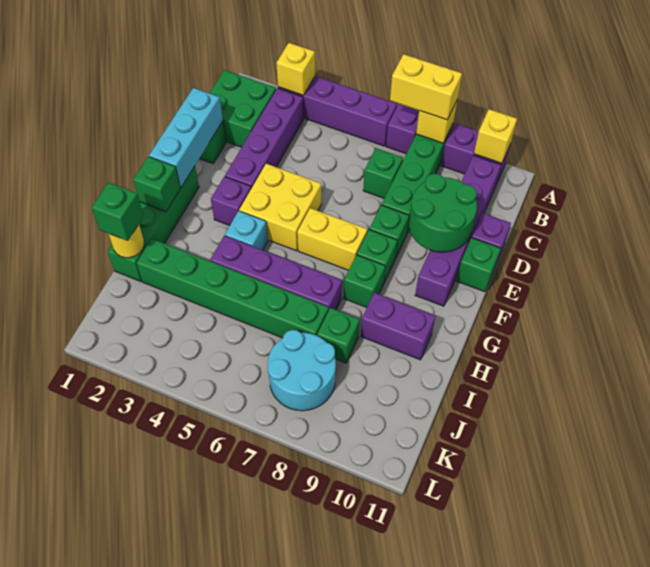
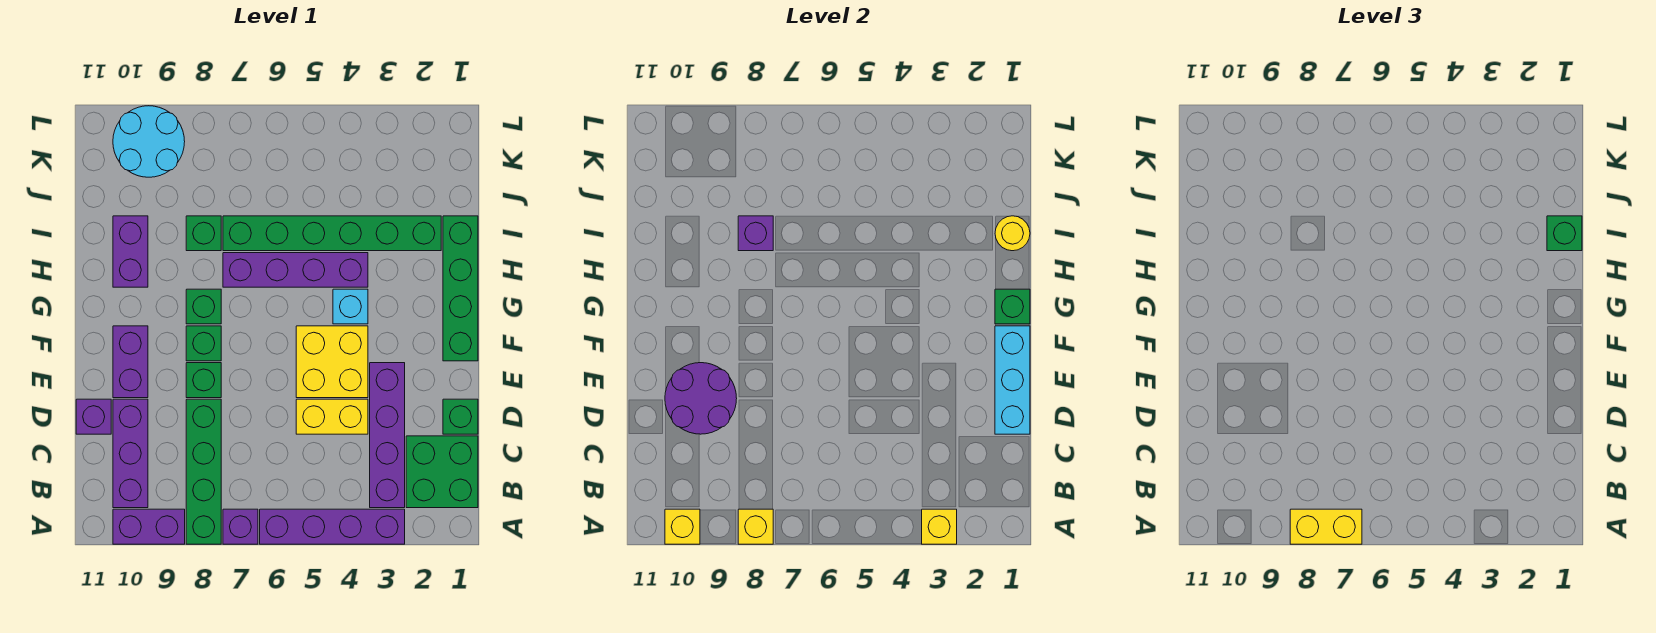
green brick C7 level 1 -> none
green round brick D9:E10 level 2 -> purple round brick D9:E10 level 2
green brick E11 level 1 -> none
purple brick F3 level 1 -> purple brick I8 level 2
yellow brick F6:F7 level 1 -> yellow brick D4:D5 level 1
purple brick H9:H10 level 1 -> purple brick H10:I10 level 1
cyan round brick J7:K8 level 1 -> cyan round brick K9:L10 level 1

